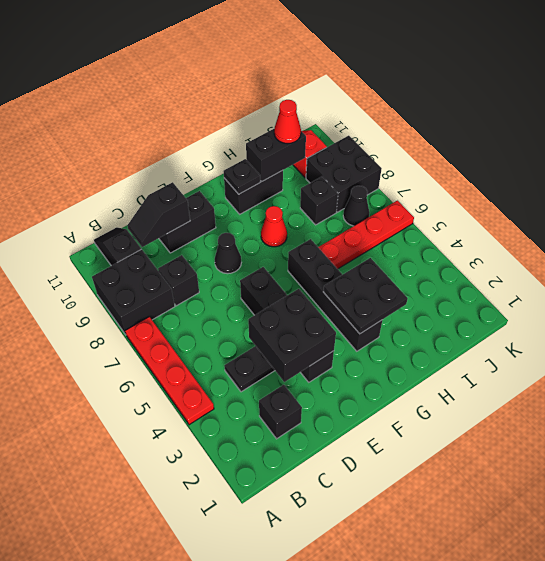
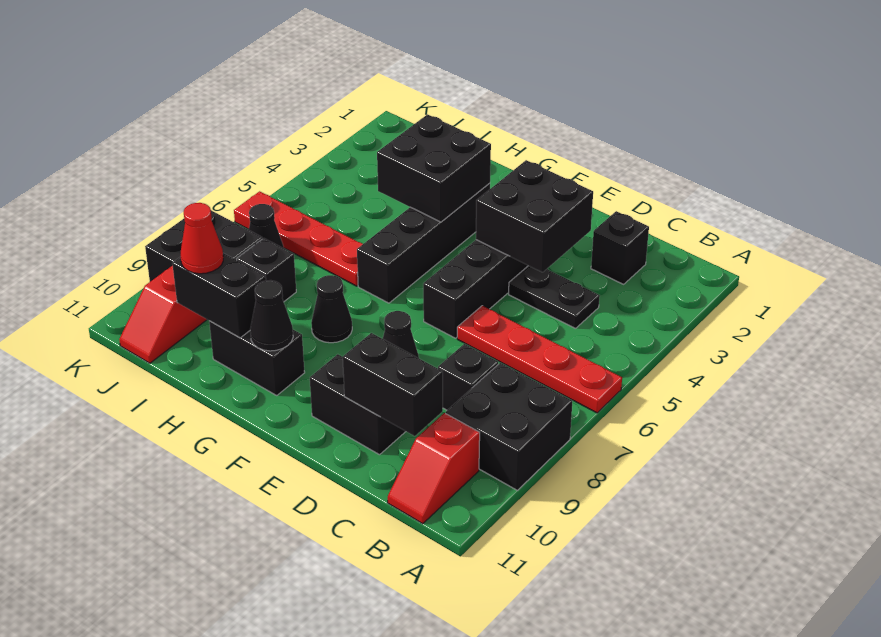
red plate A4:A7 level 1 -> red plate A6:D6 level 1
black slope B10:B11 level 1 top 10 -> red slope B10:B11 level 1 top 10
black slope C10:D10 level 2 top D -> black brick C10:D10 level 2
black plate G3:H4 level 2 -> black brick G3:H4 level 2
red cone G8 level 1 -> black cone G8 level 1
black plate G10 level 2 -> black cone G10 level 2

